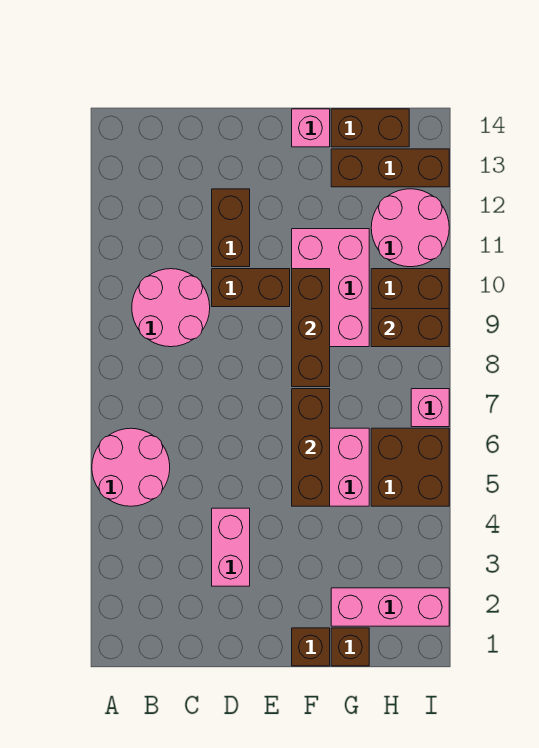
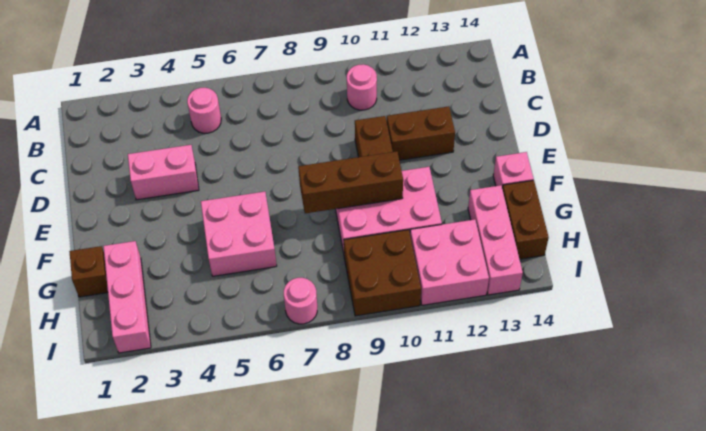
pink round brick A5:B6 level 1 -> pink round brick B5 level 1
pink round brick B9:C10 level 1 -> pink round brick B10 level 1
brown brick F1 level 1 -> none
brown brick F5:F7 level 2 -> none
brown brick G13:I13 level 1 -> pink brick G13:I13 level 1
brown brick H5:I6 level 1 -> none
brown brick H9:I9 level 2 -> none
pink round brick H11:I12 level 1 -> pink brick H11:I12 level 1
pink brick I7 level 1 -> pink round brick I7 level 1

